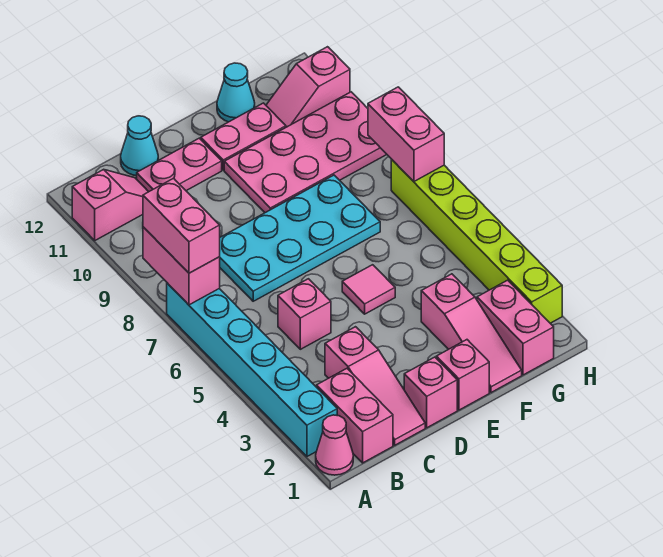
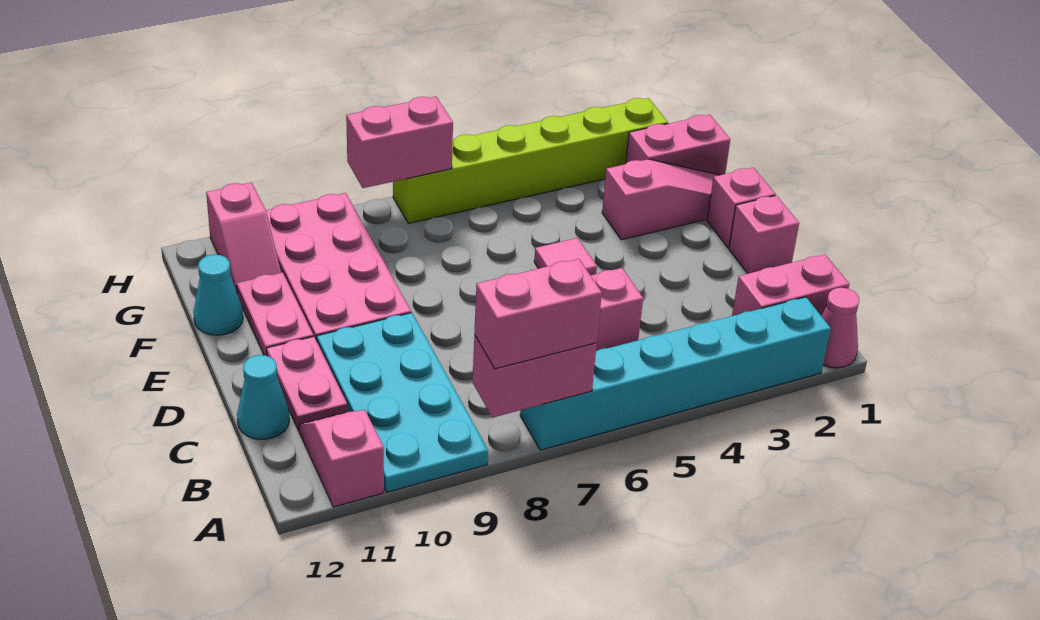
pink slope C1:C3 level 1 top 3 -> none
cyan plate C7:F8 level 1 -> cyan plate A9:D10 level 1

